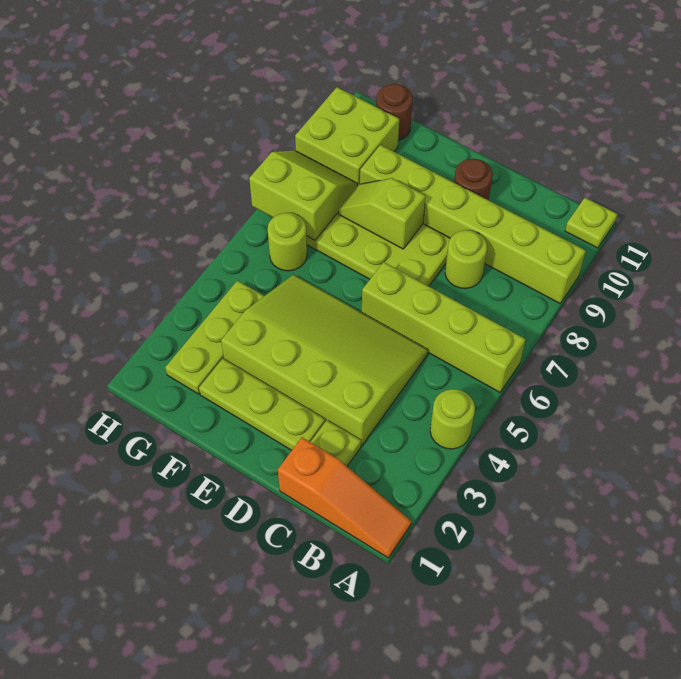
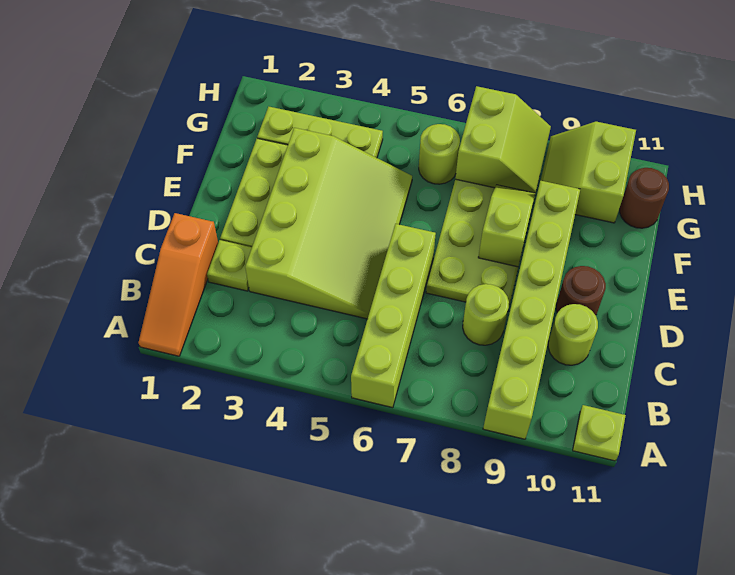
lime round brick A4 level 1 -> lime round brick C10 level 1
lime brick G9:H10 level 1 -> lime slope G9:H10 level 1 top 10

